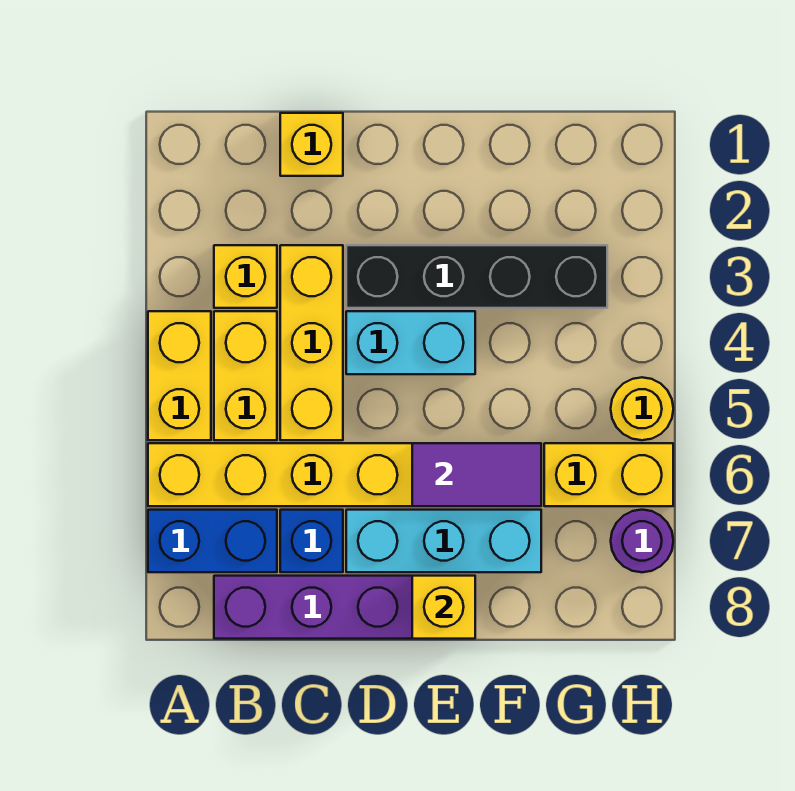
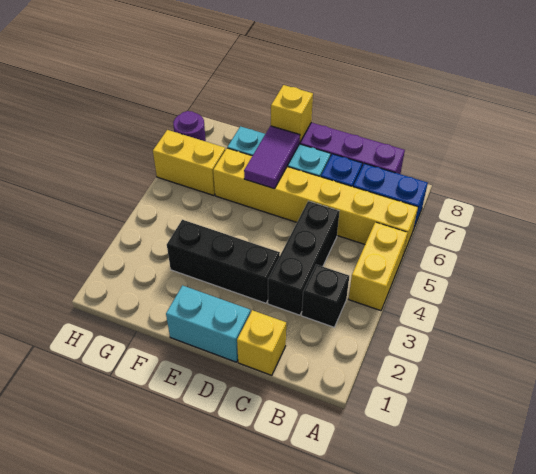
yellow brick B3 level 1 -> black brick B3 level 1
yellow brick B4:B5 level 1 -> none
yellow brick C3:C5 level 1 -> black brick C3:C5 level 1
black brick D3:G3 level 1 -> black brick D3:F3 level 1
cyan brick D4:E4 level 1 -> cyan brick D1:E1 level 1
purple tile E6:F6 level 2 -> purple tile E6:E7 level 2
yellow round brick H5 level 1 -> none

